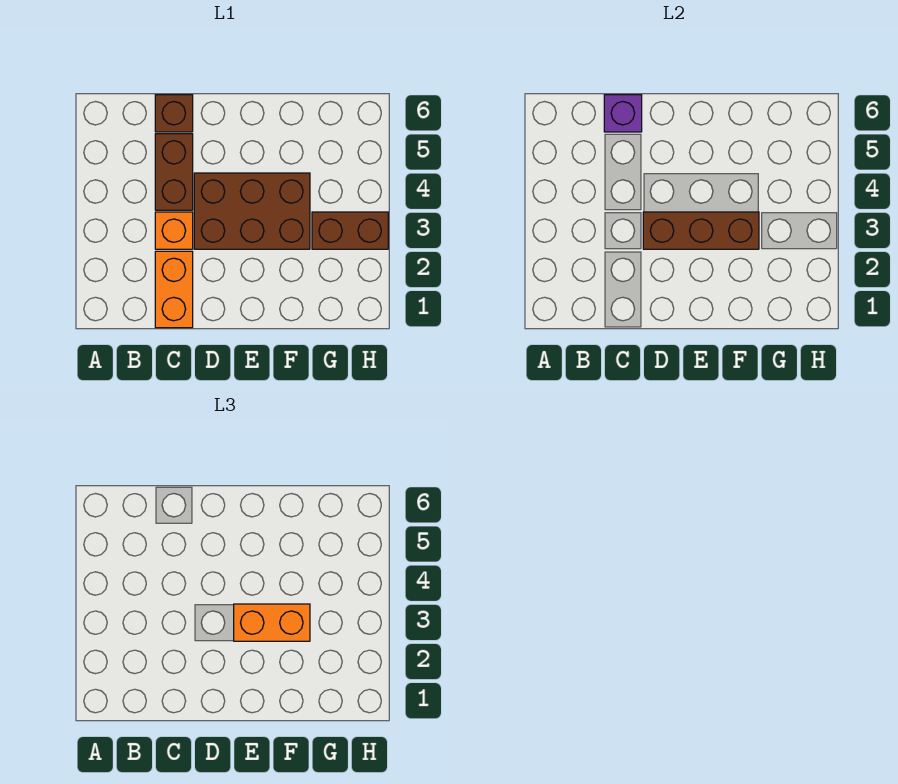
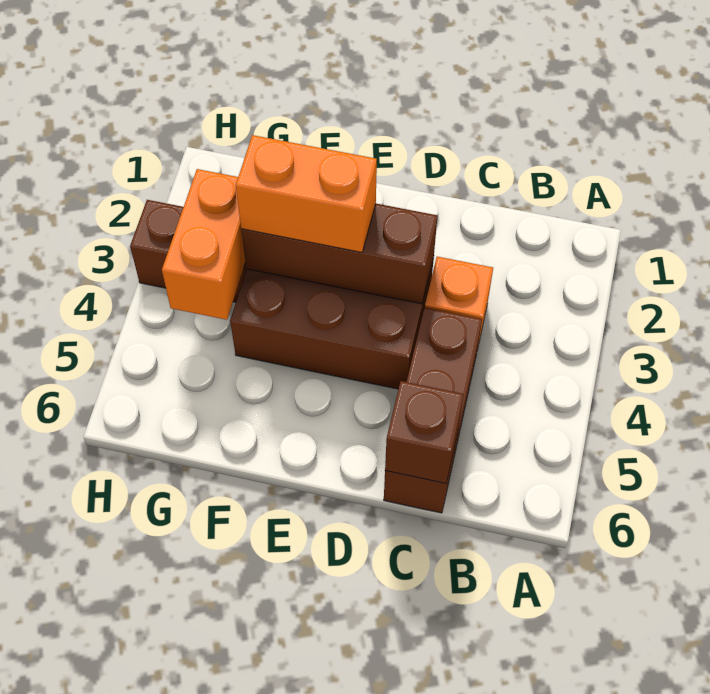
orange brick C1:C2 level 1 -> orange brick G3:G4 level 2
purple brick C6 level 2 -> brown brick C6 level 2

